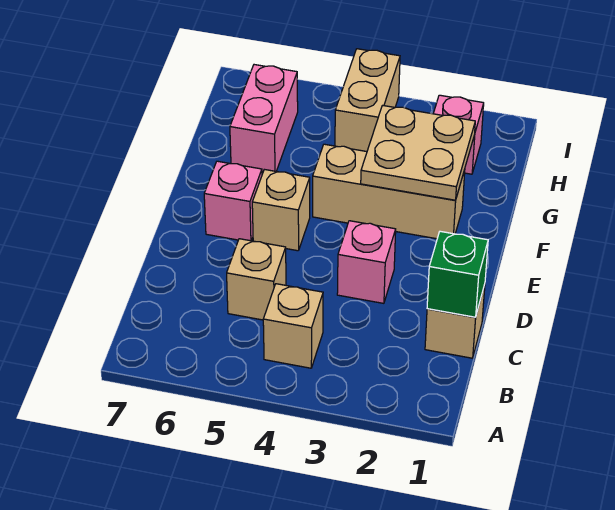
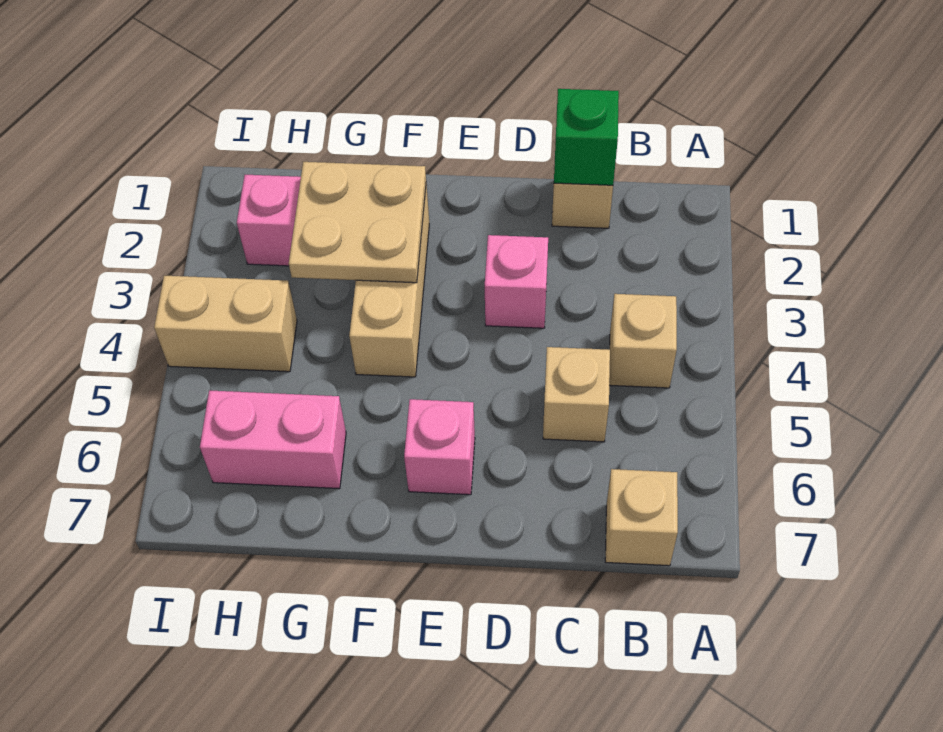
tan brick E5 level 1 -> tan brick B7 level 1

